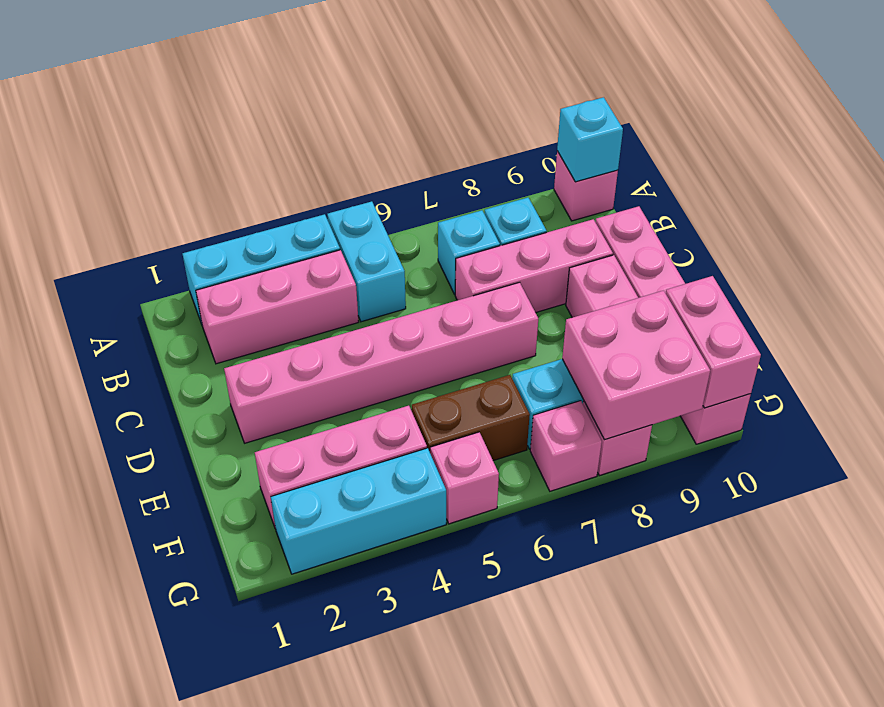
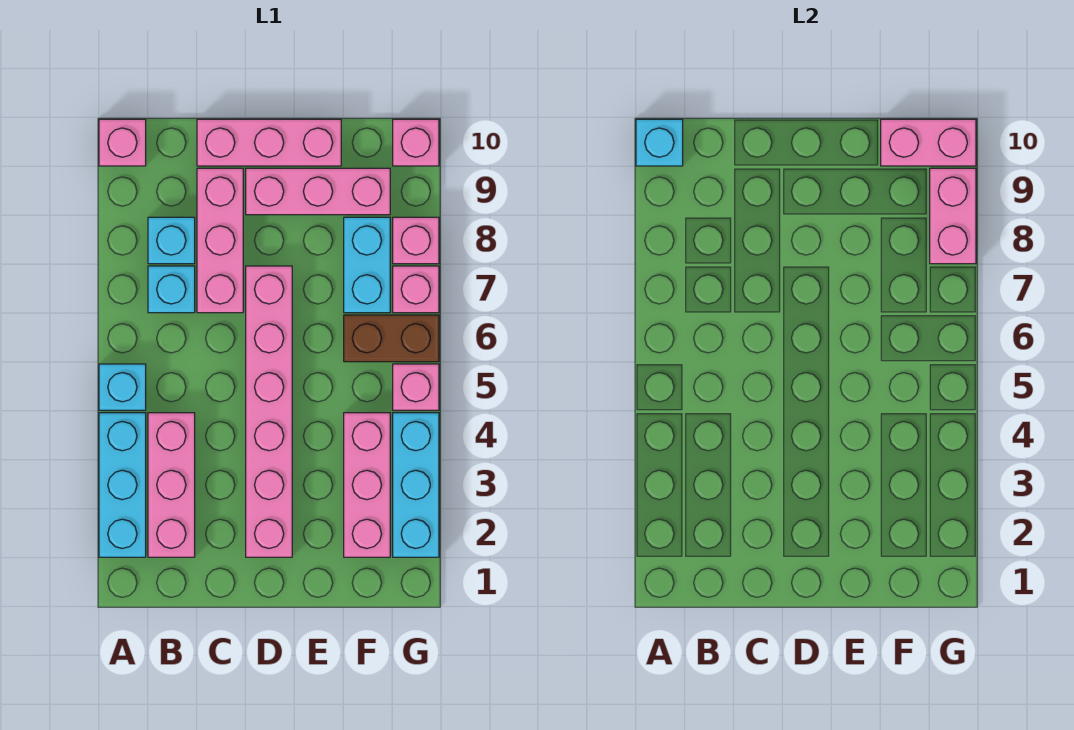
cyan brick A5:B5 level 1 -> cyan brick A5 level 1
brown brick F5:F6 level 1 -> brown brick F6:G6 level 1
pink brick F8:G9 level 2 -> pink brick G8:G9 level 2

